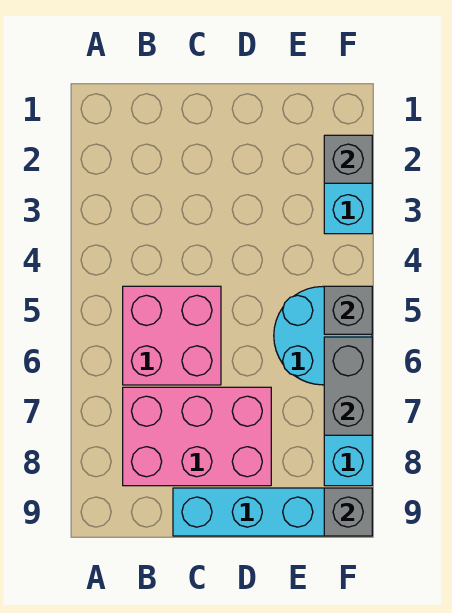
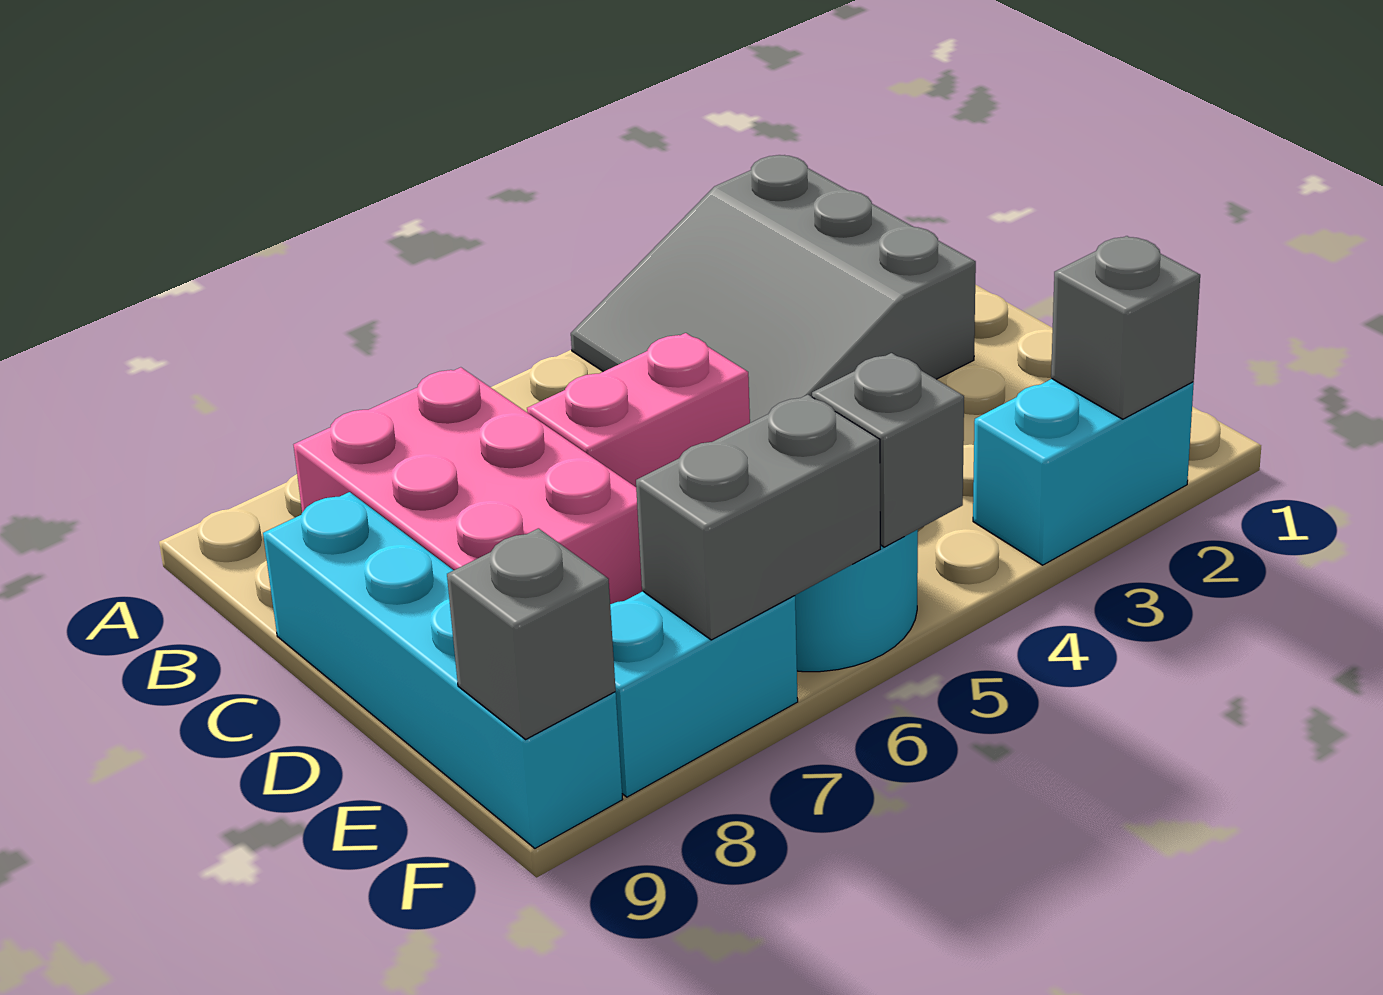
none -> grey slope A2:C4 level 1 top 2
pink brick B5:C6 level 1 -> pink brick C5:C6 level 1

